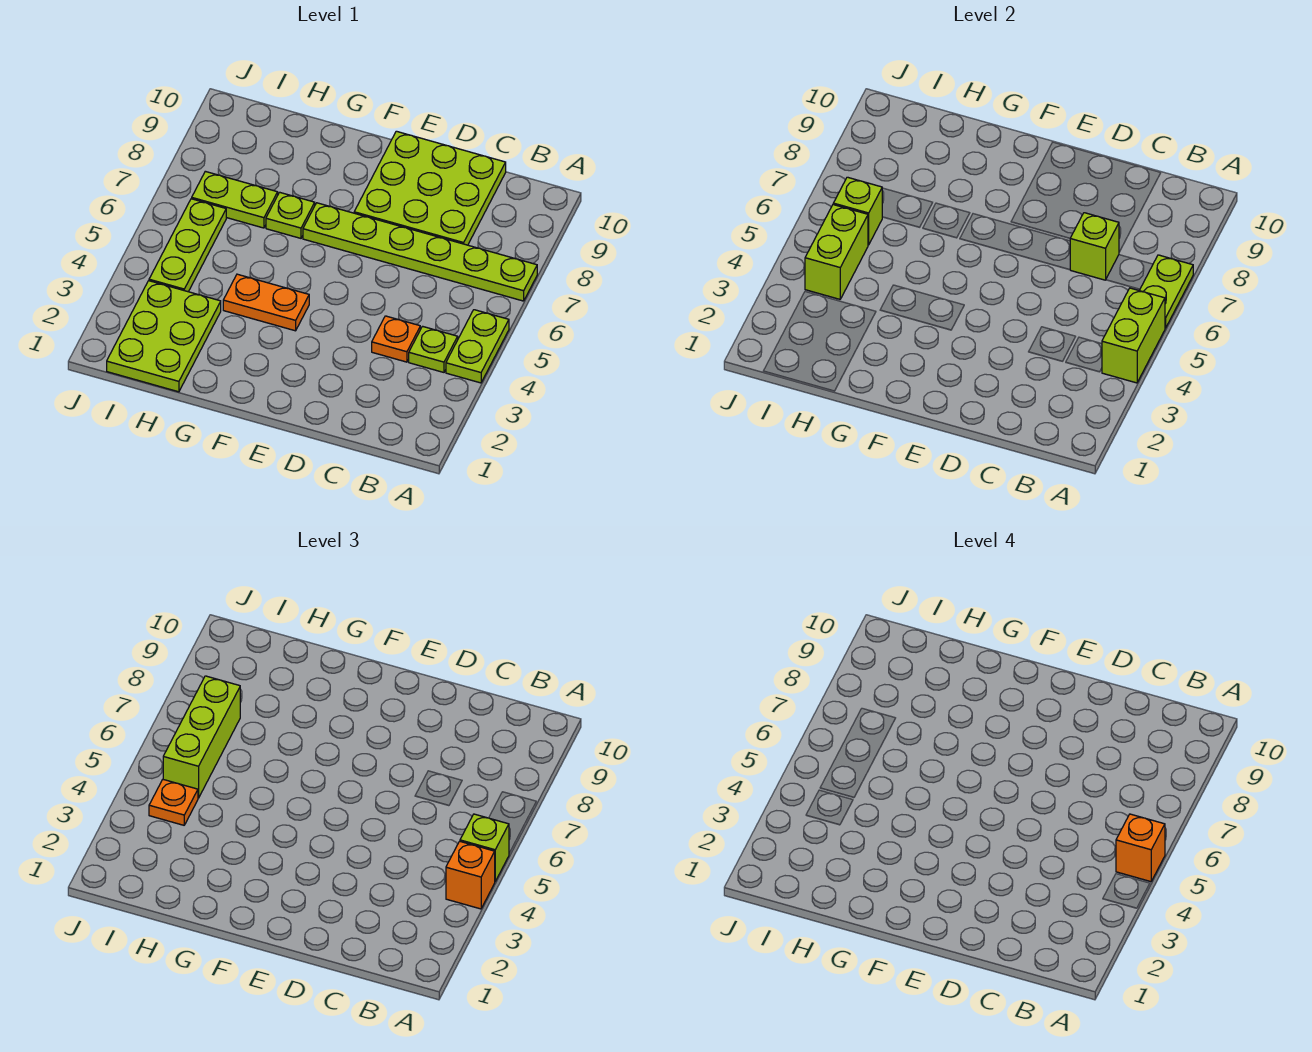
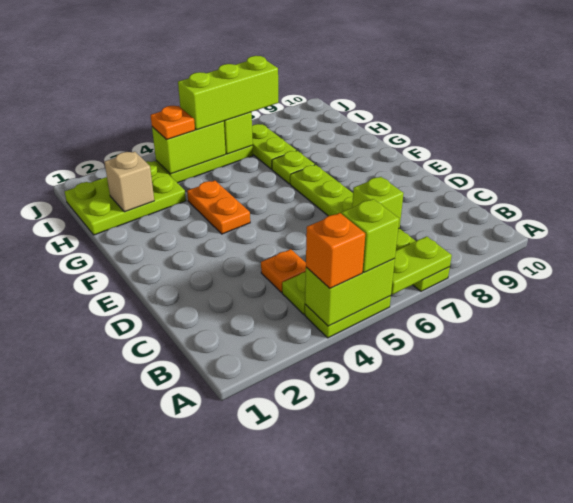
orange brick A5 level 4 -> none
lime plate C8:E10 level 1 -> none
none -> tan brick H2 level 2

